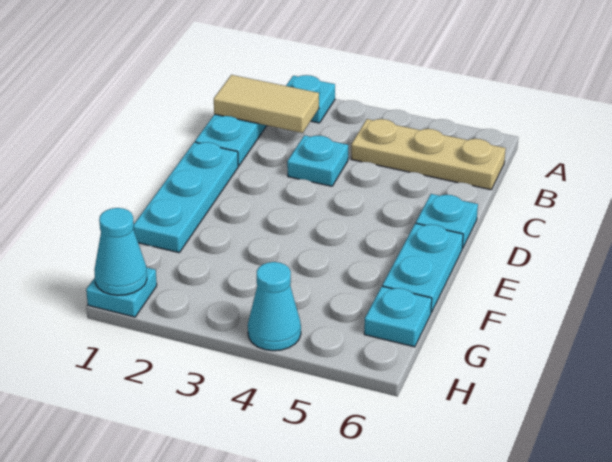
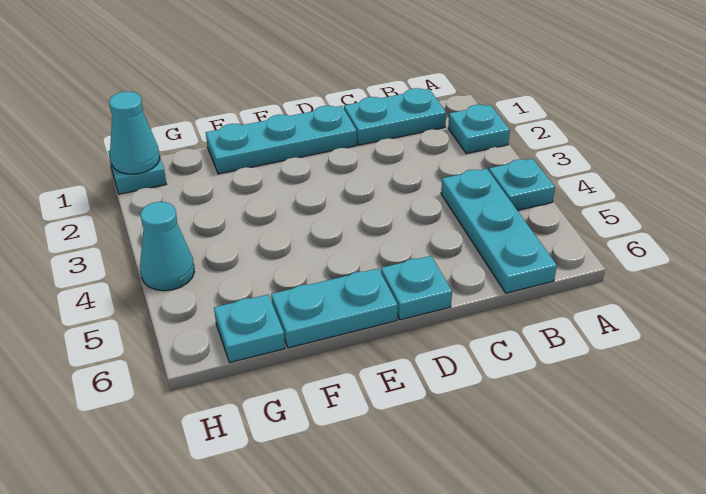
tan tile B1:B2 level 2 -> none
tan plate B4:B6 level 1 -> cyan plate B4:B6 level 1
cyan plate C3 level 1 -> cyan plate A4 level 1

